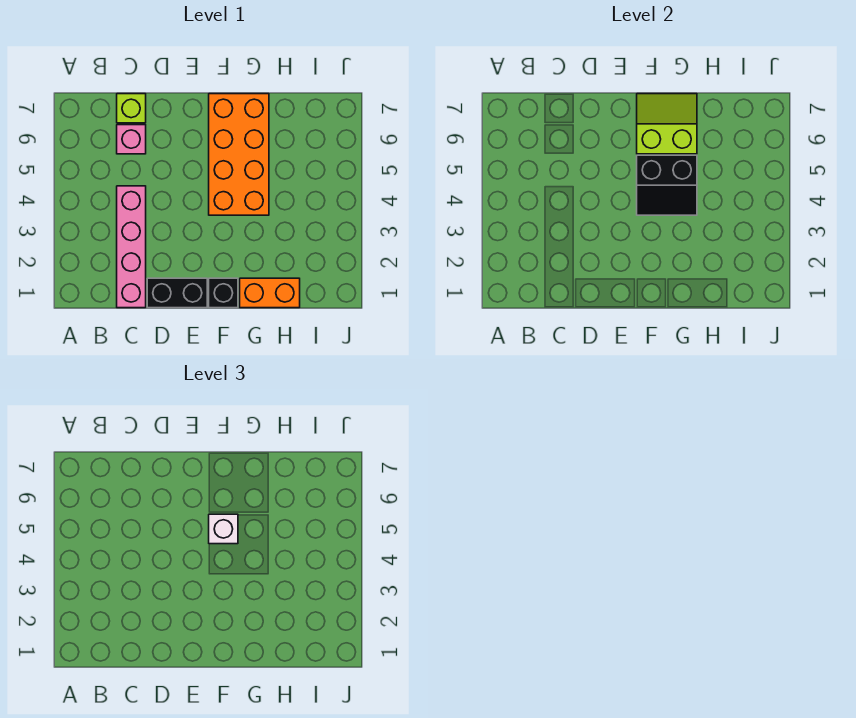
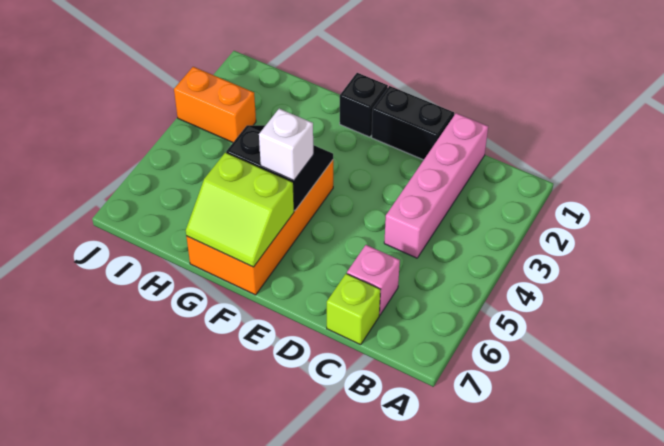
orange brick G1:H1 level 1 -> orange brick I3:J3 level 1

